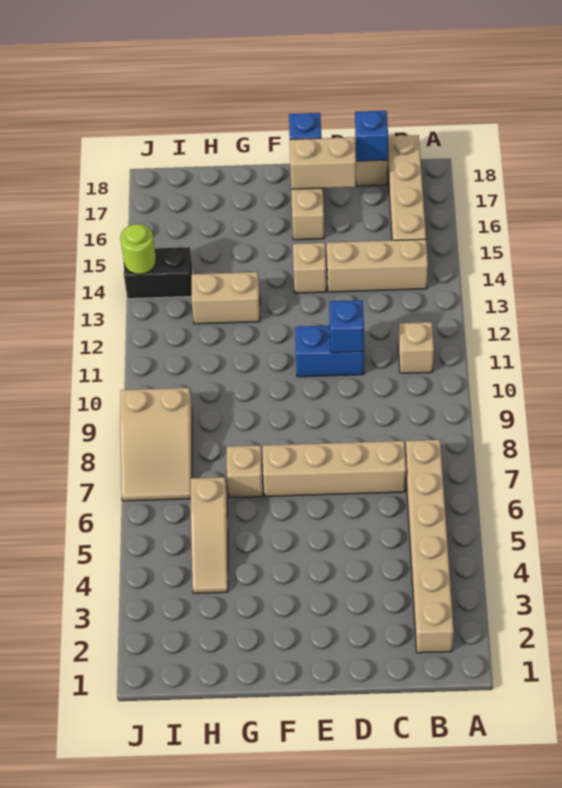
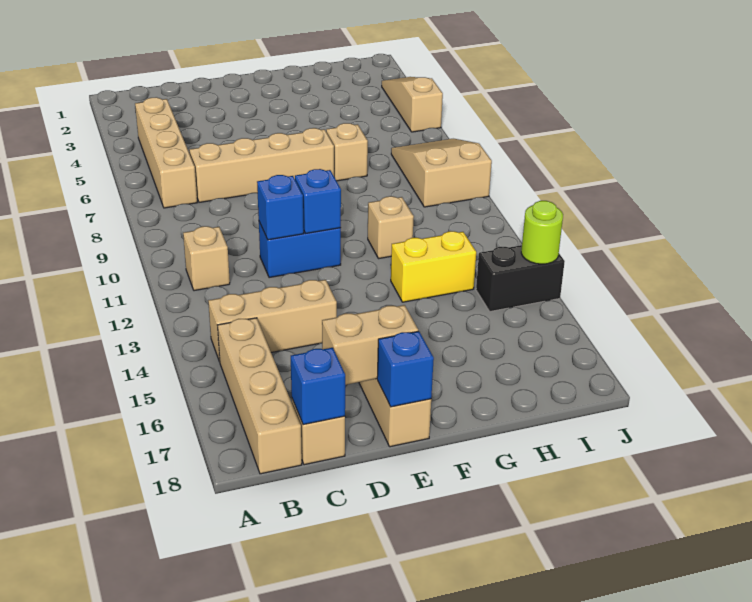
tan brick B2:B7 level 1 -> tan brick B4:B7 level 1
none -> blue brick E11 level 2
tan brick E14 level 1 -> tan brick G11 level 1
tan brick G13:H13 level 1 -> yellow brick G13:H13 level 1
tan slope H4:H6 level 1 top 6 -> tan slope J3:J5 level 1 top 5

